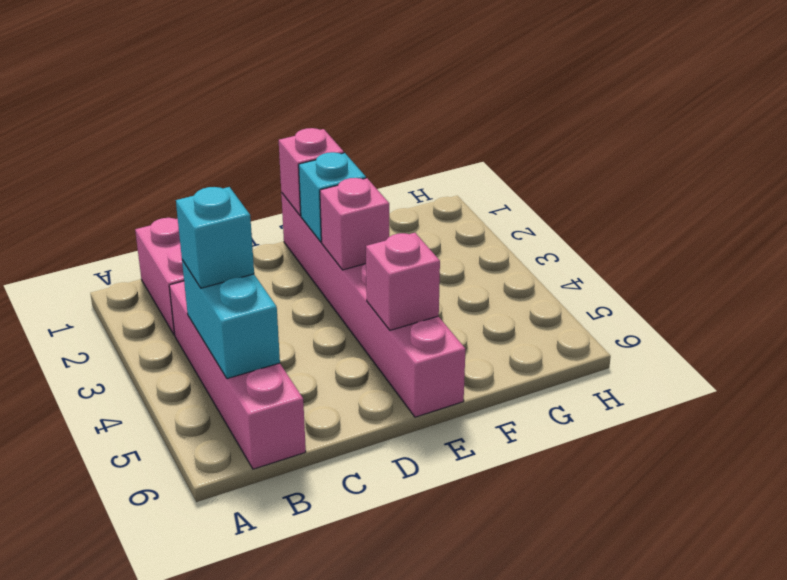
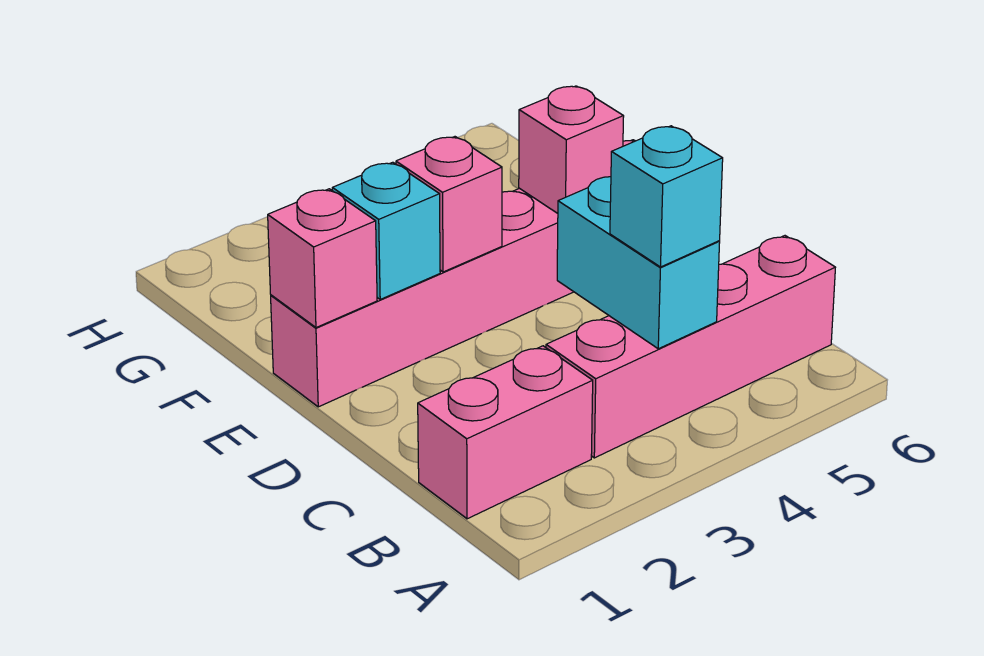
cyan brick B4:B5 level 2 -> cyan brick B4:C4 level 2

